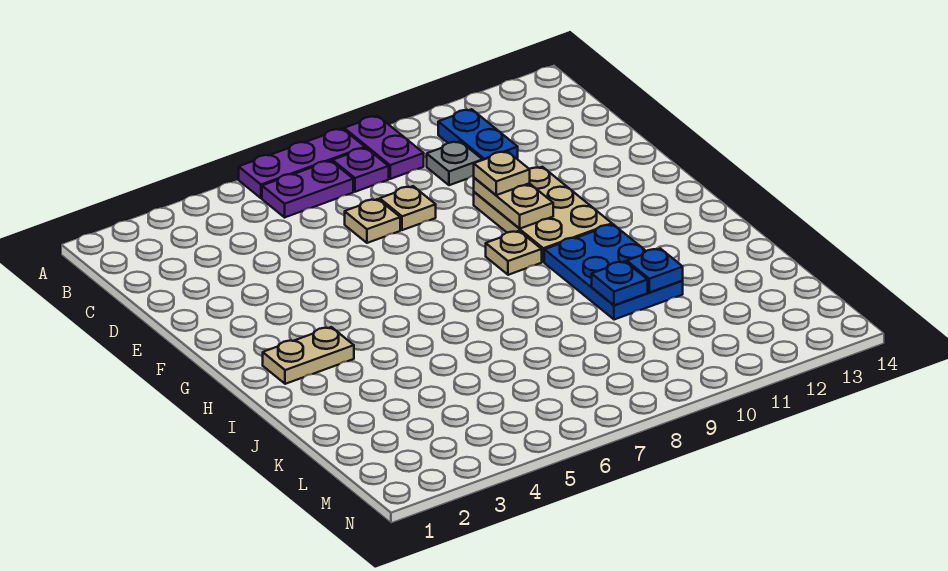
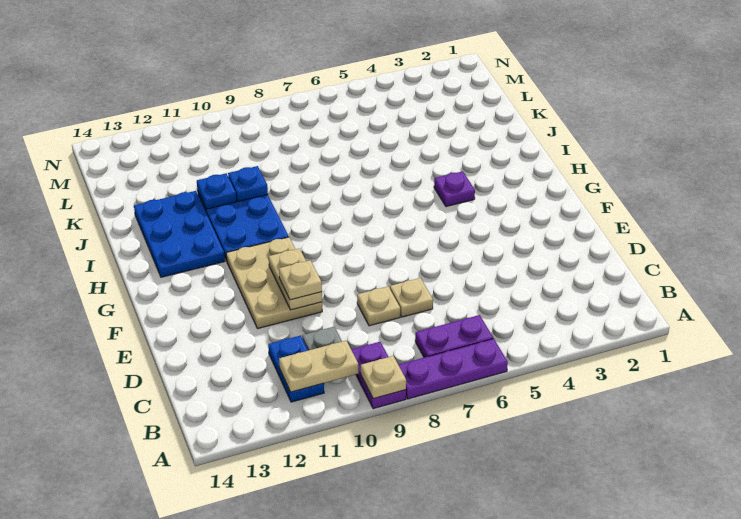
purple plate B8 level 1 -> purple plate H4 level 1
tan plate G9 level 1 -> tan plate A9 level 2
tan plate H2:H3 level 1 -> tan plate B10:B11 level 2
none -> blue plate H12:J13 level 1

